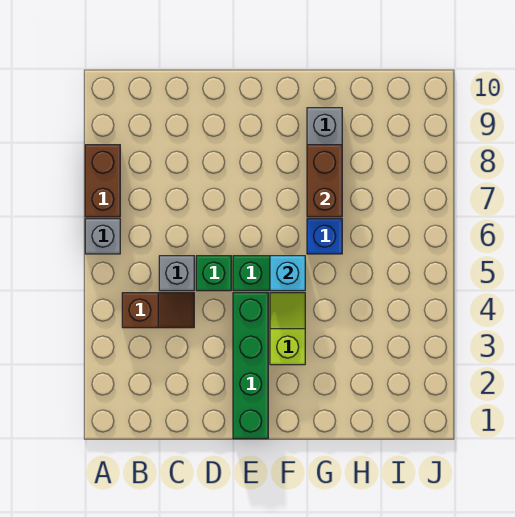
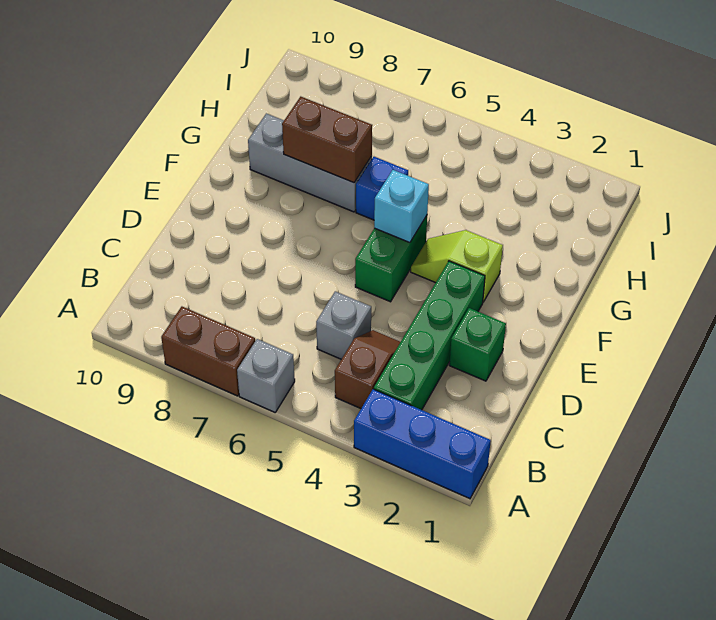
none -> blue brick A1:A3 level 1
green brick D5 level 1 -> green brick D2 level 1
green brick E1:E4 level 1 -> green brick B3:E3 level 1

